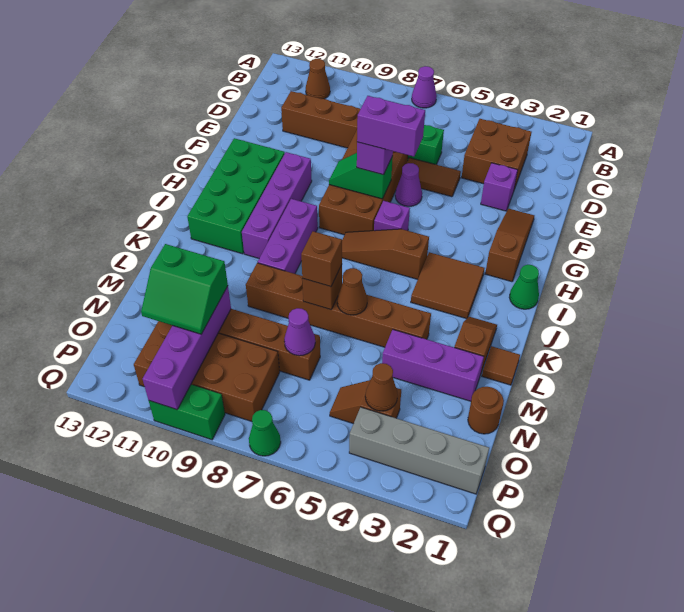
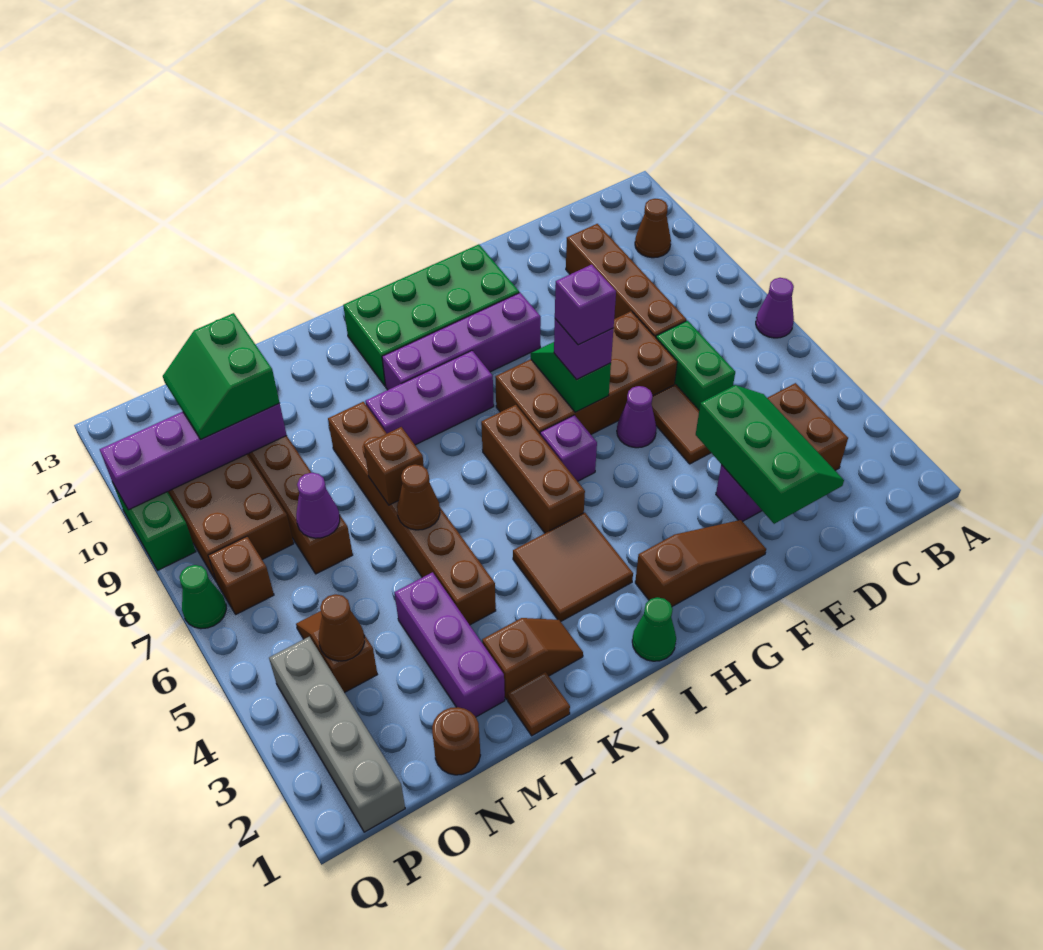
none -> green slope D2:E4 level 2 top E
purple brick G6:G7 level 4 -> purple brick G7 level 4
brown slope I5:I7 level 1 top 5 -> brown brick I5:I7 level 1
brown brick L7 level 3 -> brown brick P7 level 1

